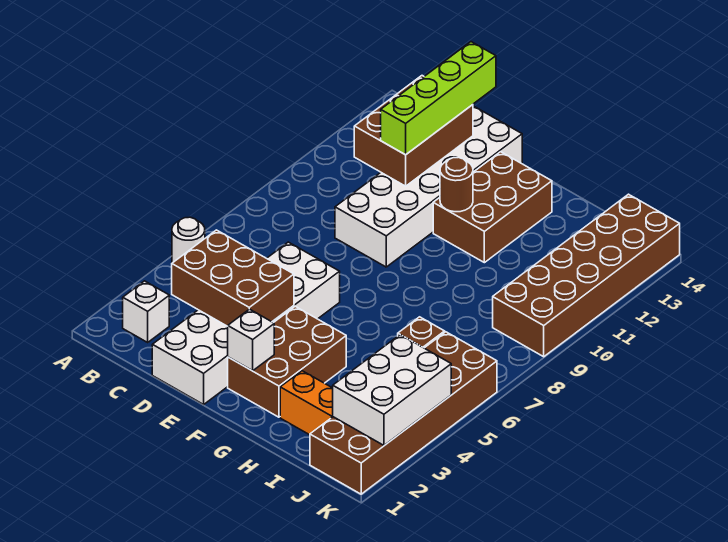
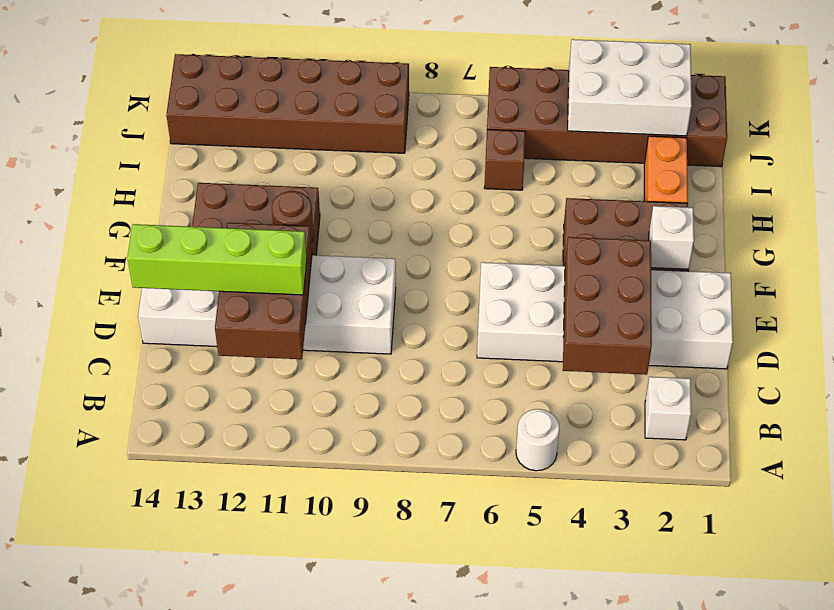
brown brick C11:D13 level 2 -> brown brick C11:E12 level 2

